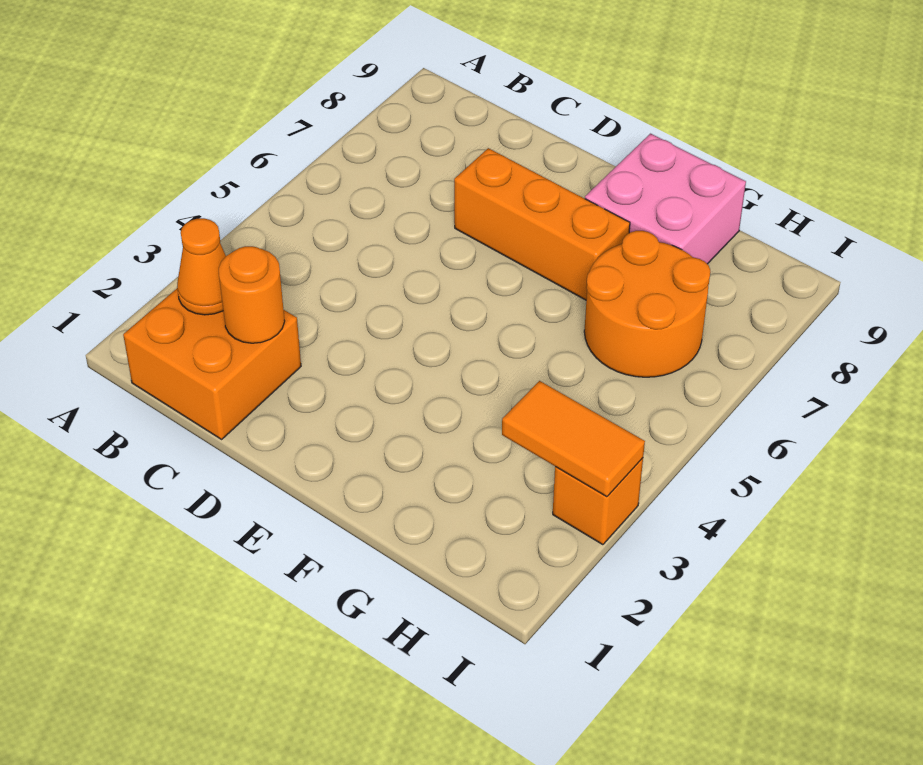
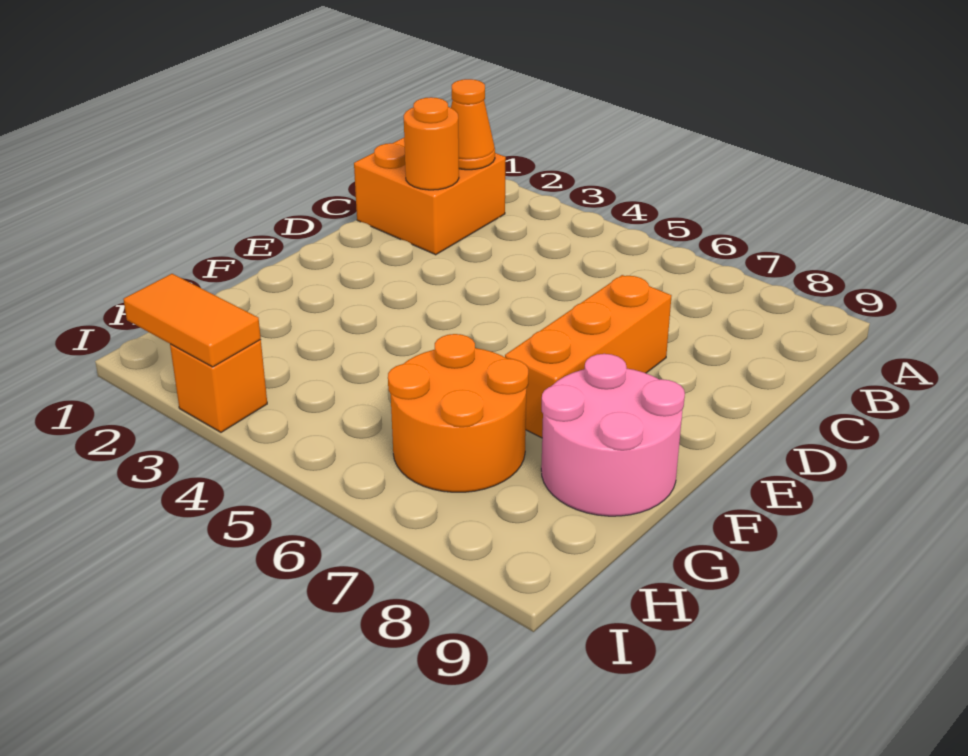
pink brick F8:G9 level 1 -> pink round brick F8:G9 level 1
orange tile H3:I3 level 2 -> orange tile I2:I3 level 2

